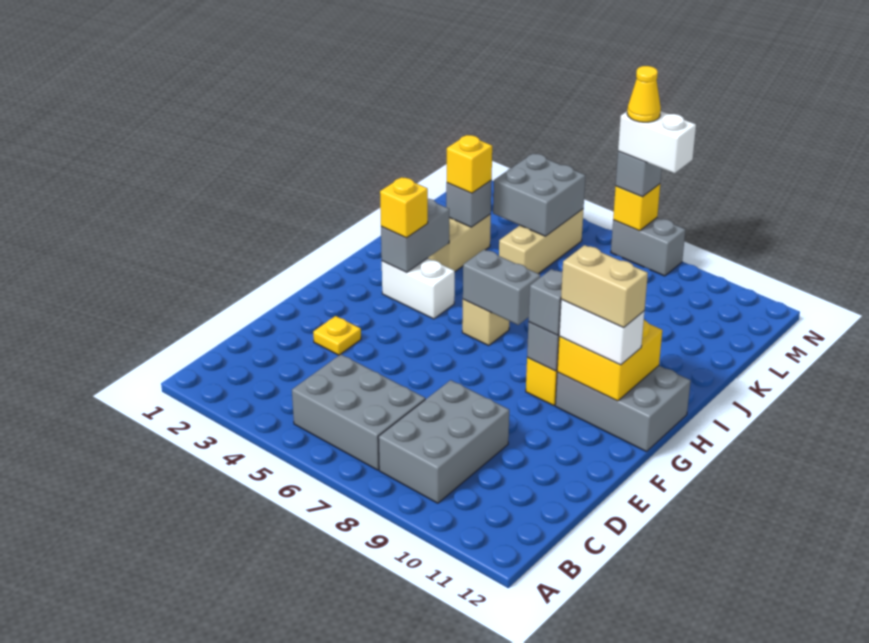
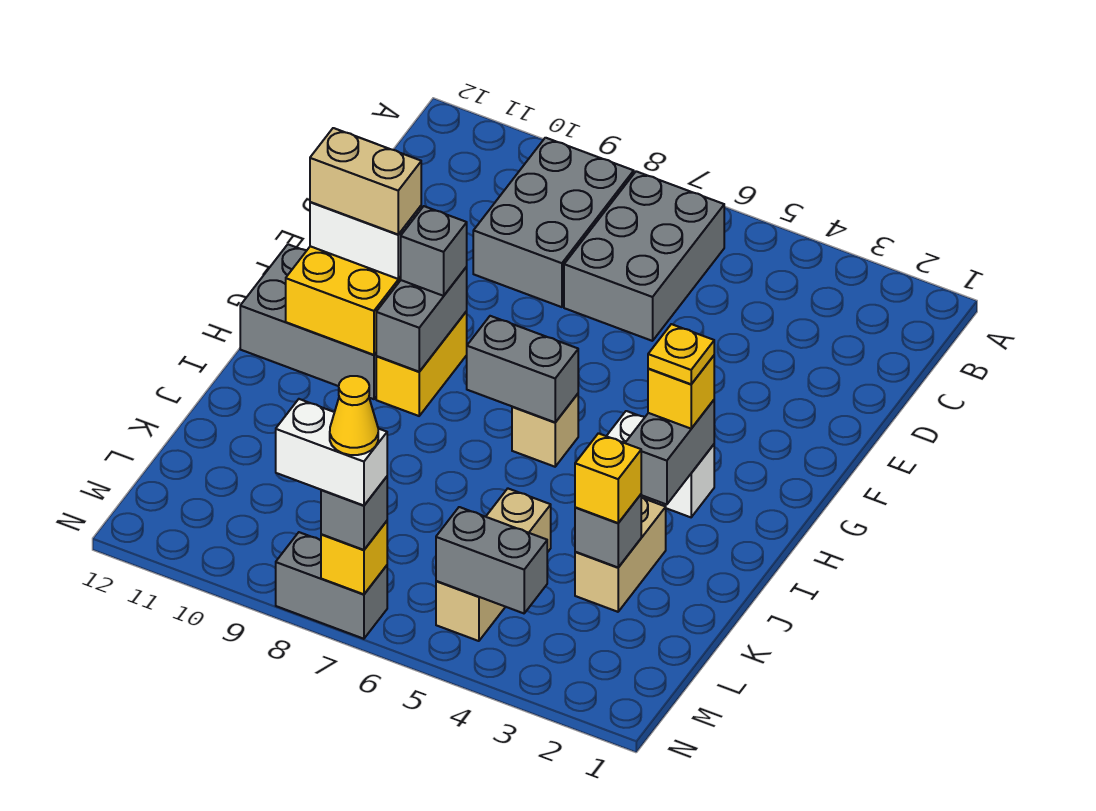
grey brick B5:C7 level 1 -> grey brick B6:D7 level 1
yellow plate E3 level 1 -> yellow plate H3 level 4
grey brick L4:M5 level 2 -> grey brick M4:M5 level 2

